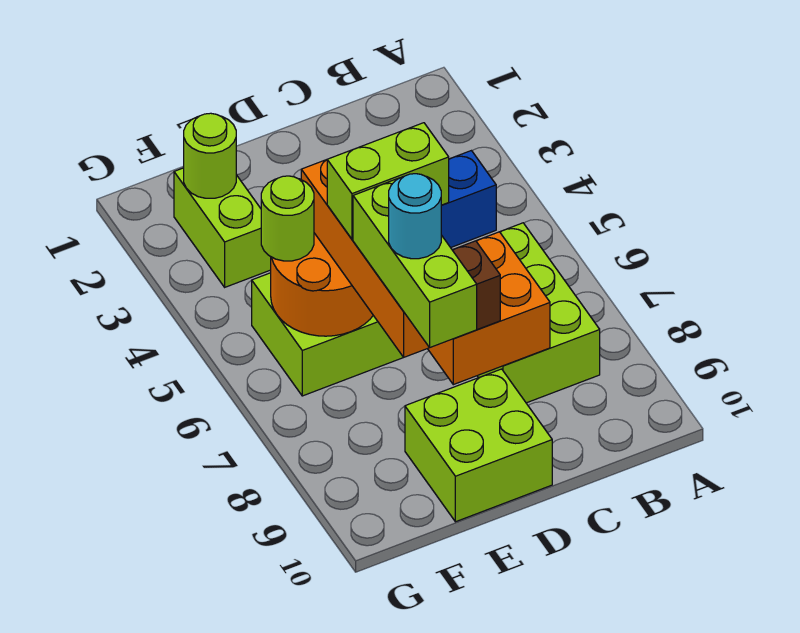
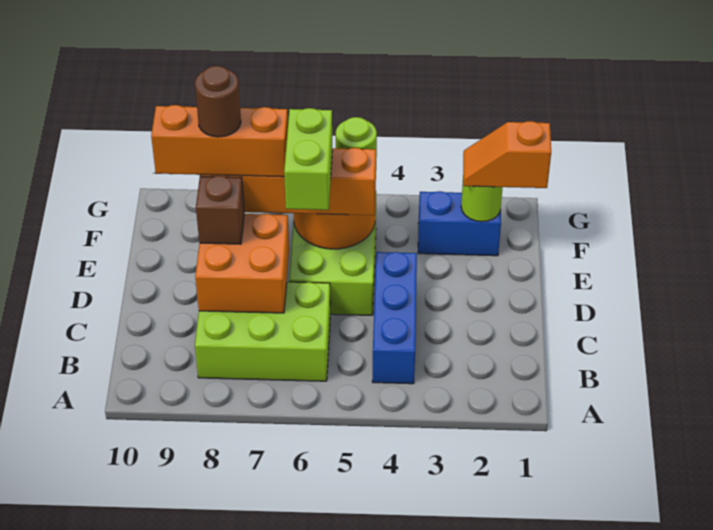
lime brick D9:E10 level 1 -> none
lime brick E7:E9 level 4 -> orange brick E7:E9 level 4
cyan round brick E8 level 5 -> brown round brick E8 level 5
none -> orange slope F1:F2 level 3 top 1
lime brick F2:F3 level 1 -> blue brick F2:F3 level 1

